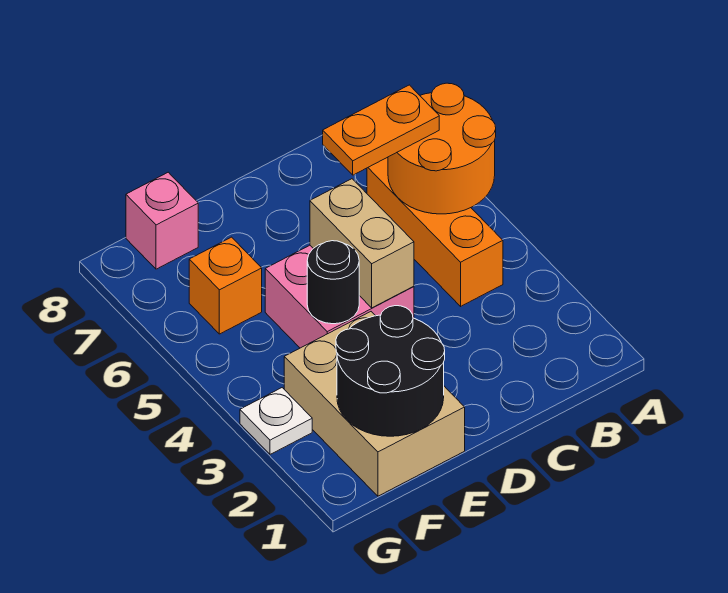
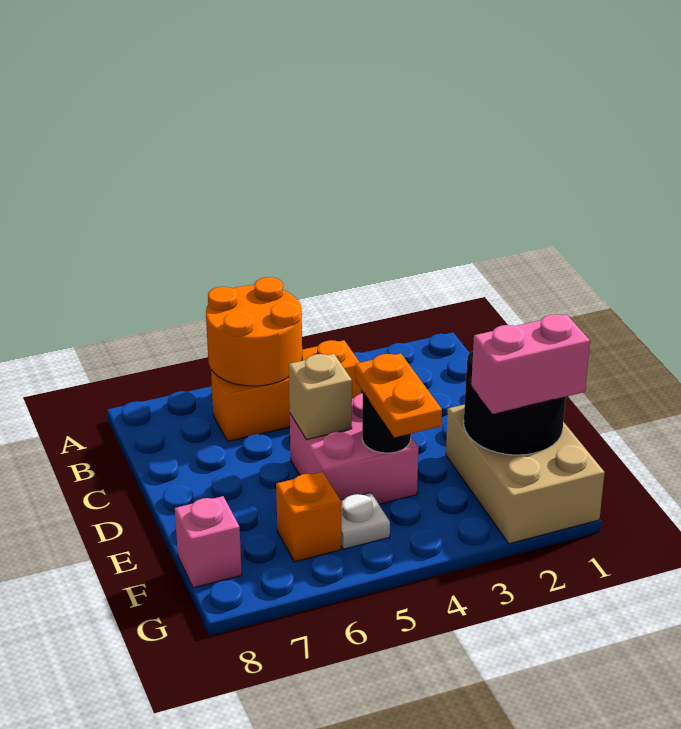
orange plate B6:C6 level 3 -> orange plate E4:F4 level 3
tan brick D4:D5 level 2 -> tan brick D5 level 2
tan brick E1:F3 level 1 -> tan brick E1:G2 level 1
none -> pink brick F1:F2 level 3
white plate G3 level 1 -> white plate F5 level 1

